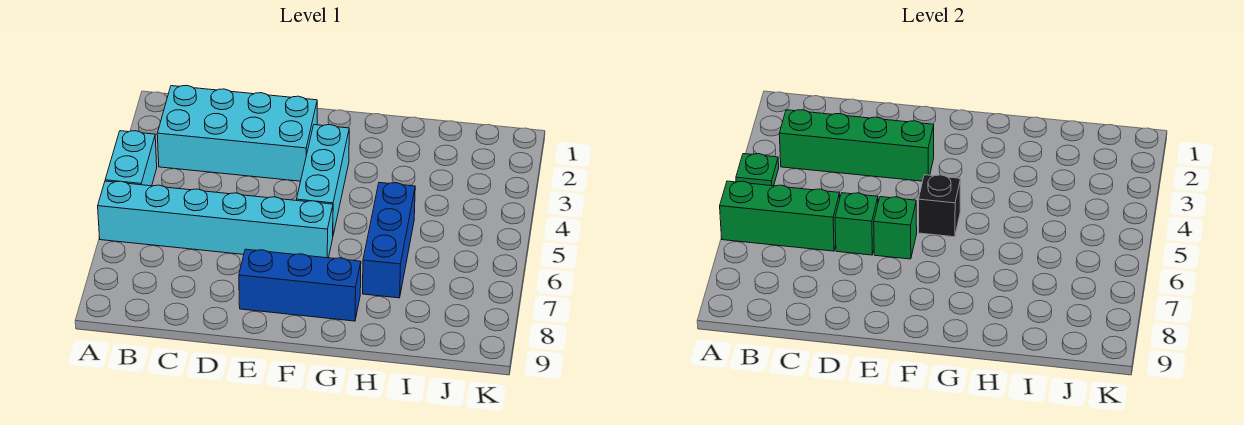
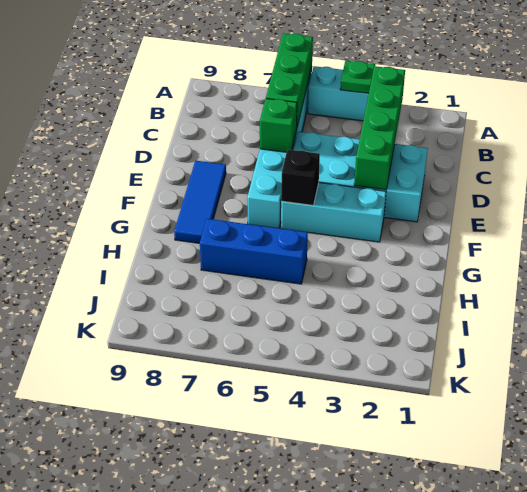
cyan brick B2:E3 level 1 -> cyan brick D2:E5 level 1
green brick E6 level 2 -> none
blue brick E8:G8 level 1 -> blue tile E8:G8 level 1

